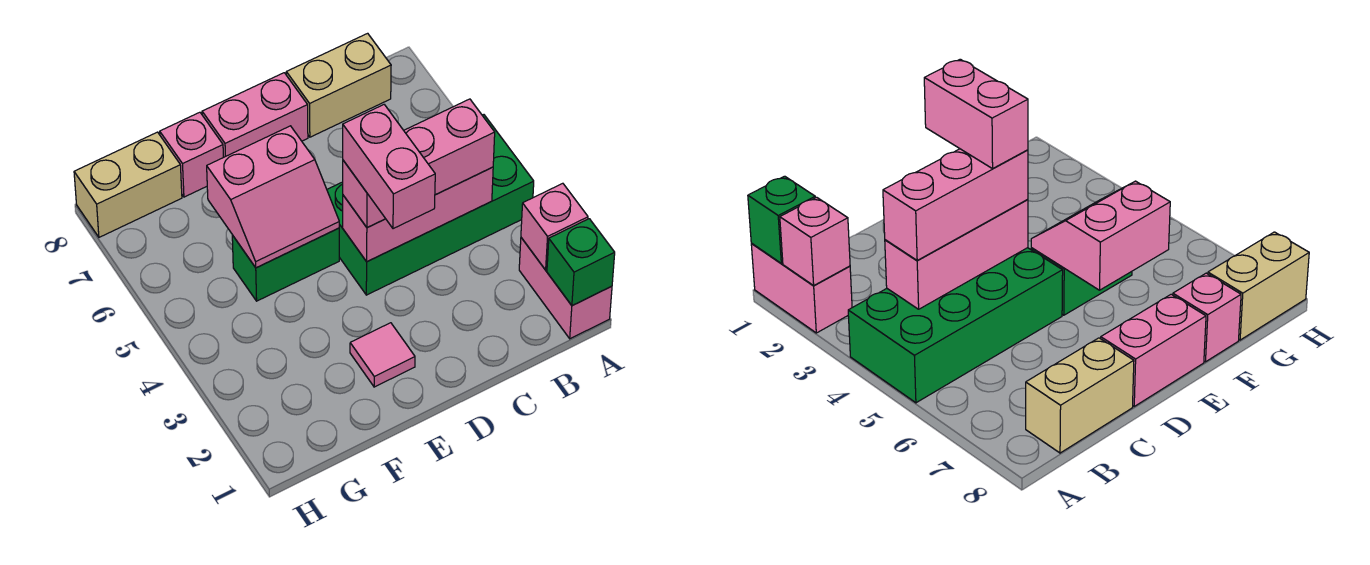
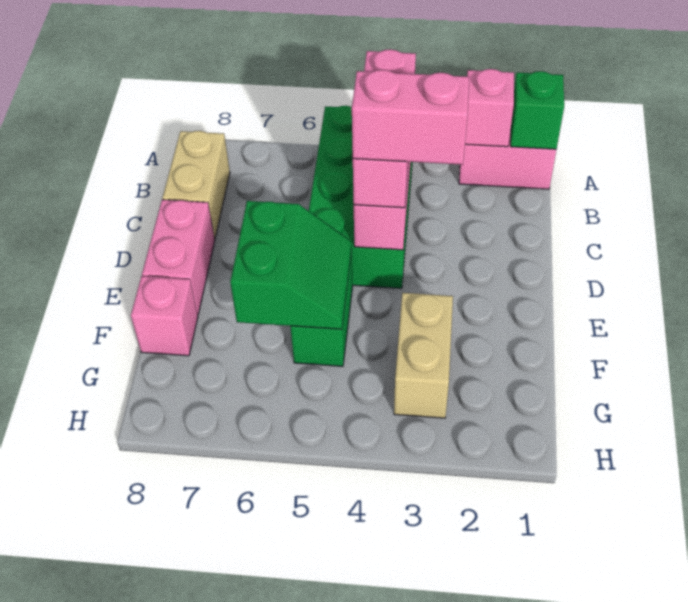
pink tile E2 level 1 -> none
pink slope E5:F6 level 2 top 6 -> green slope E5:F6 level 2 top 6
tan brick G8:H8 level 1 -> tan brick F3:G3 level 1

